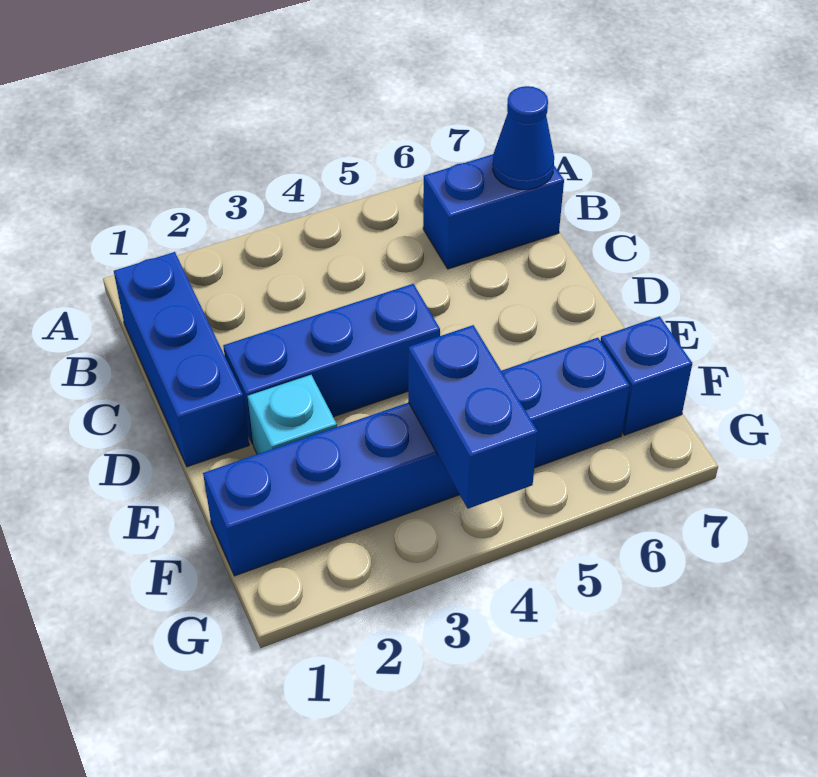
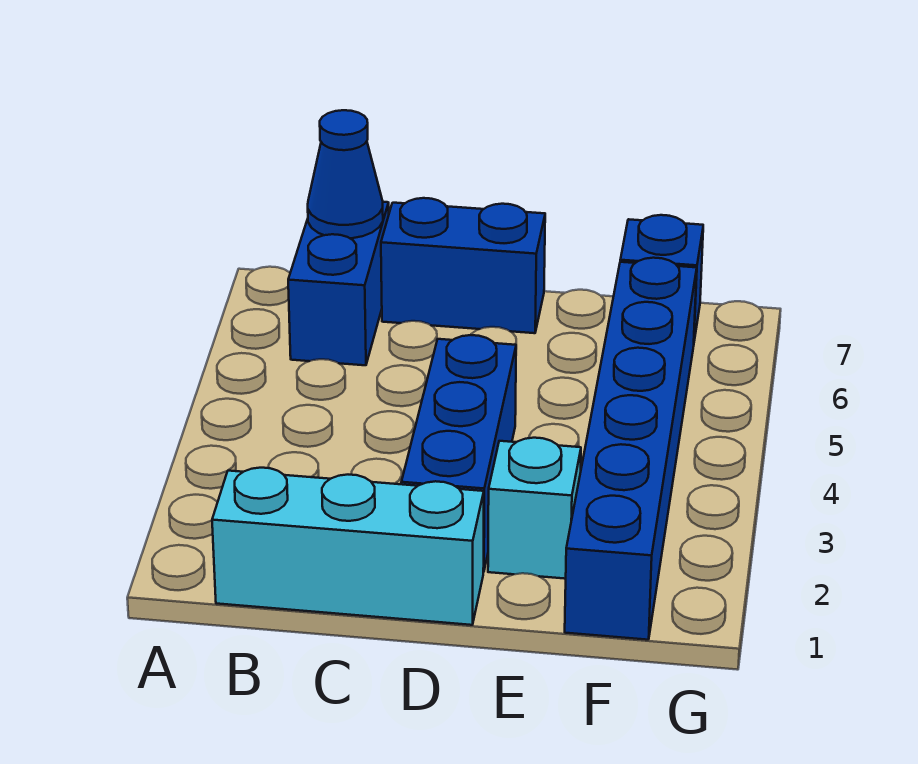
blue brick B1:D1 level 1 -> cyan brick B1:D1 level 1
blue brick F4:G4 level 2 -> blue brick C7:D7 level 1

